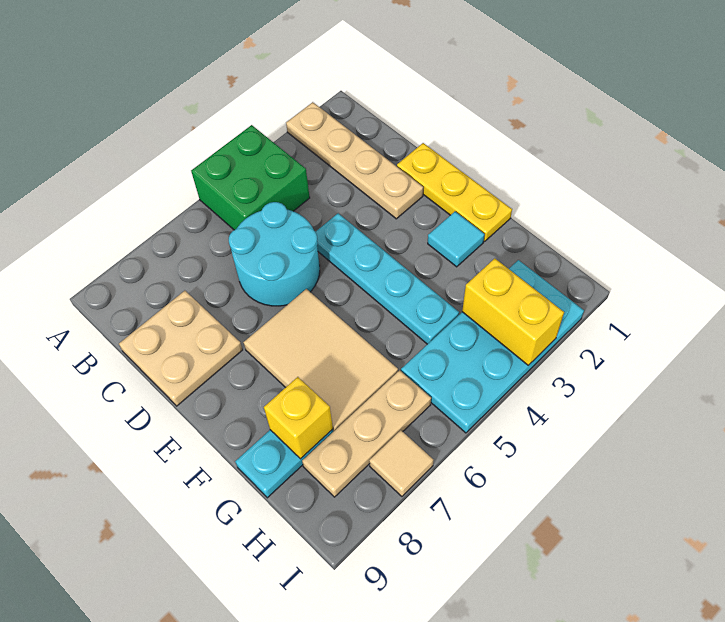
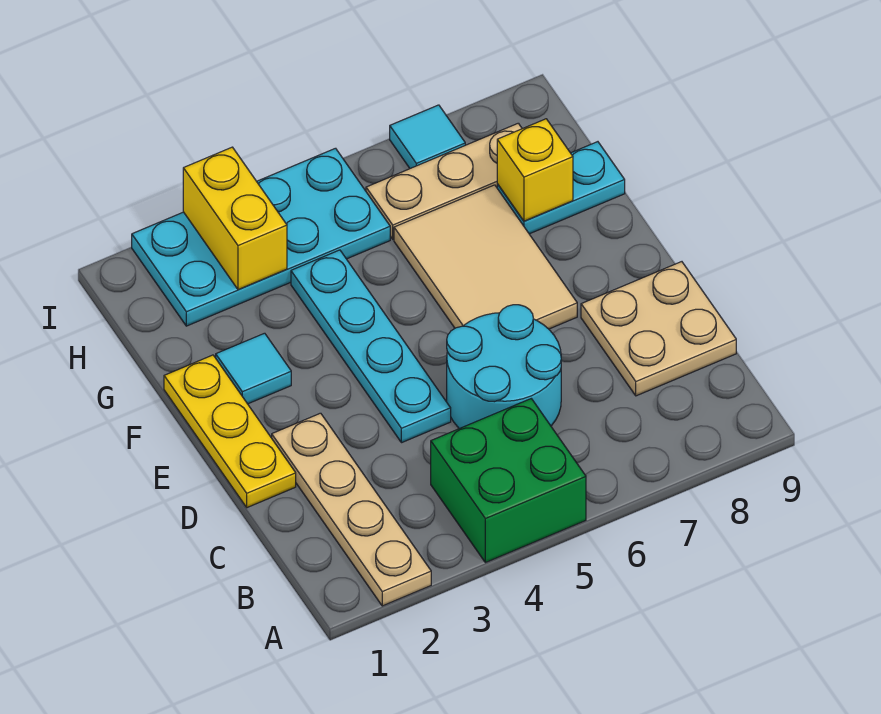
tan tile I7 level 1 -> cyan tile I7 level 1

